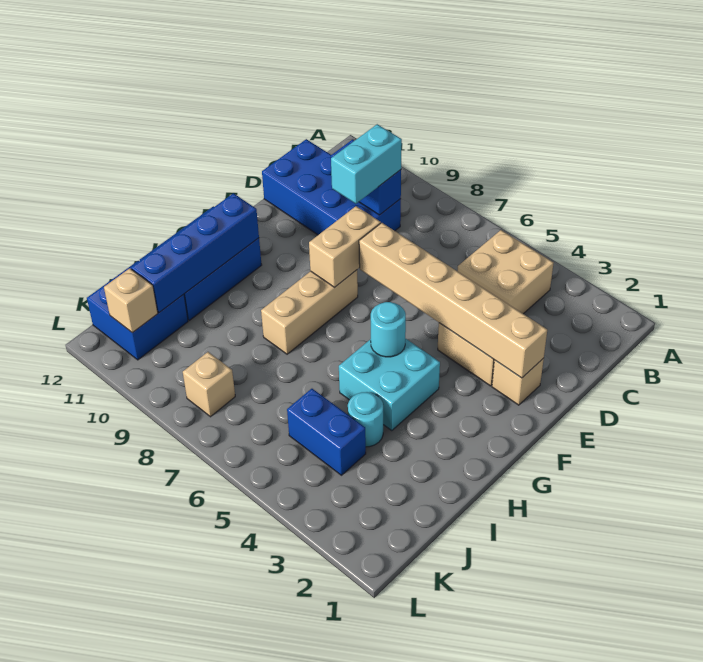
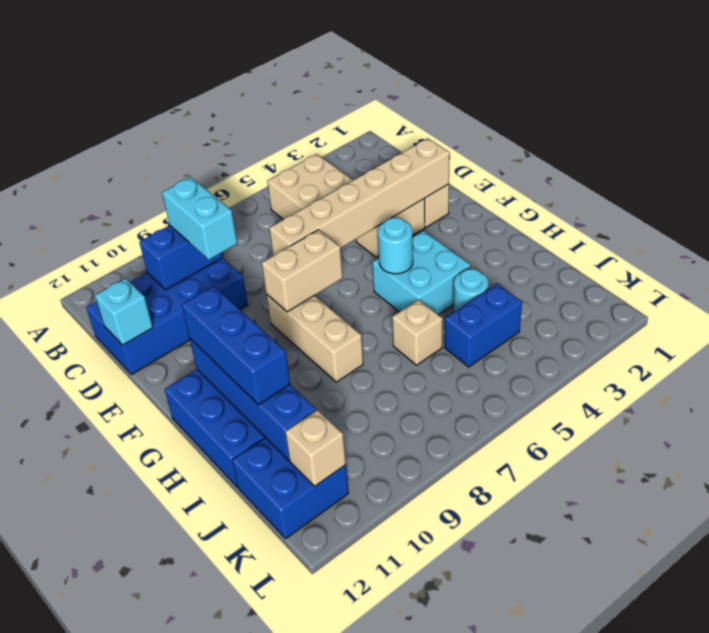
none -> cyan brick D12 level 2
tan brick E8:F8 level 2 -> tan brick F7:F8 level 2
none -> blue brick G11:I11 level 3
tan brick K8 level 1 -> tan brick I6 level 1

